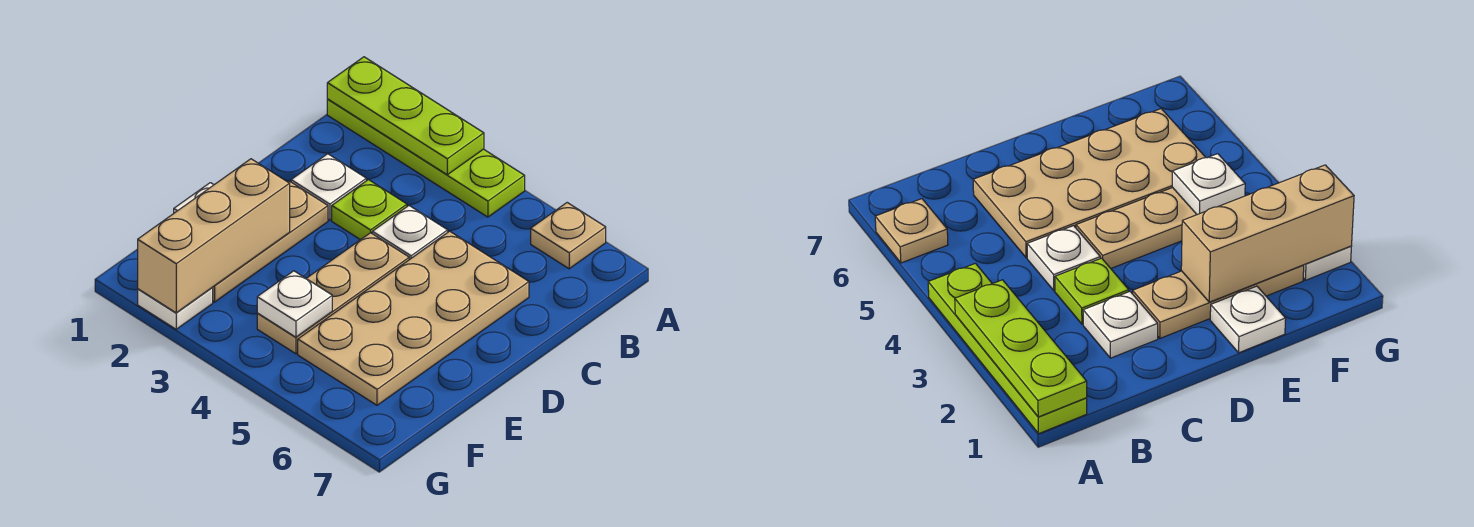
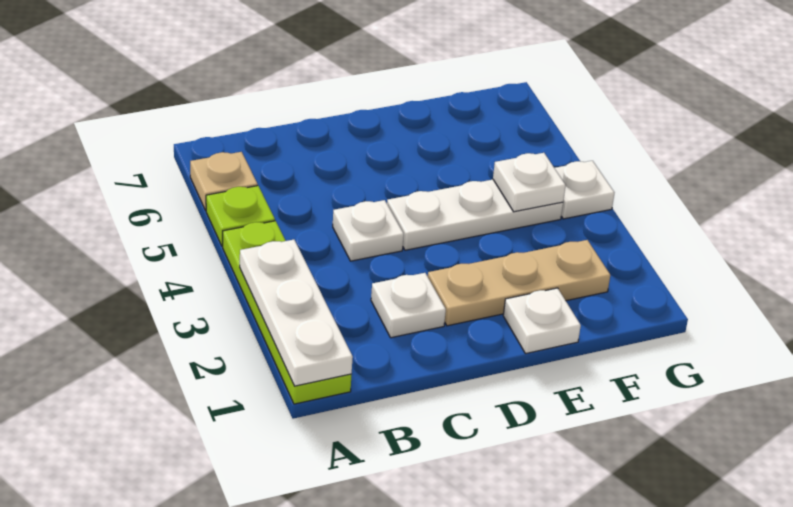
lime plate A1:A3 level 2 -> white plate A1:A3 level 2
lime plate C3 level 1 -> lime plate A5 level 1
tan plate C5:F6 level 1 -> none
tan plate D4:F4 level 1 -> white plate D4:F4 level 1
tan brick E2:G2 level 2 -> none
white plate G2 level 1 -> white plate G4 level 1

